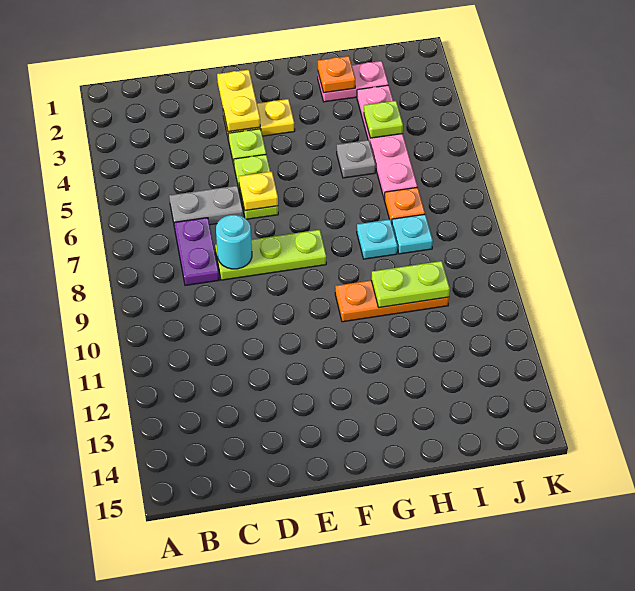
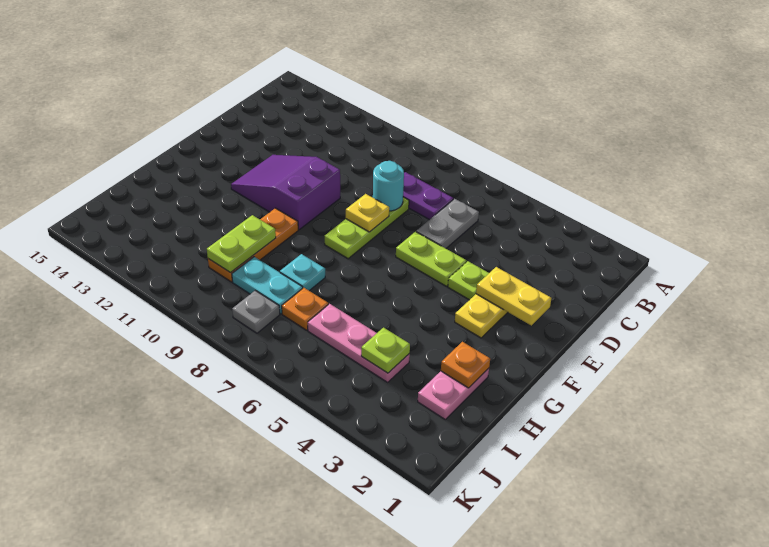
yellow plate E6 level 2 -> yellow plate E8 level 2
none -> purple slope E10:F12 level 1 top 10
grey plate H5 level 1 -> grey plate J8 level 1
pink plate I3:I6 level 1 -> pink plate I4:I6 level 1
cyan plate I8 level 1 -> cyan plate I8:I9 level 1

